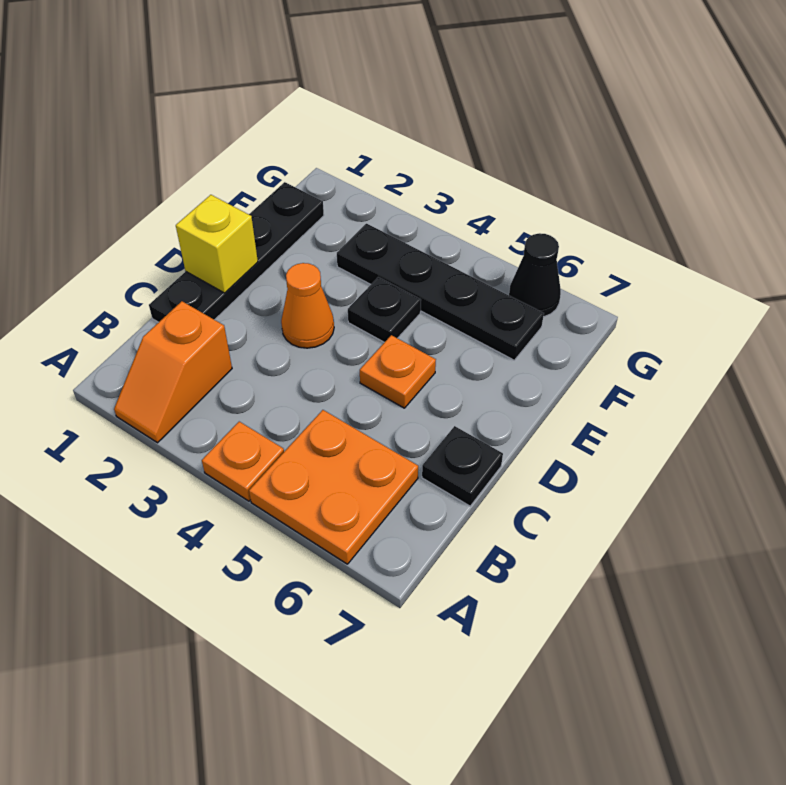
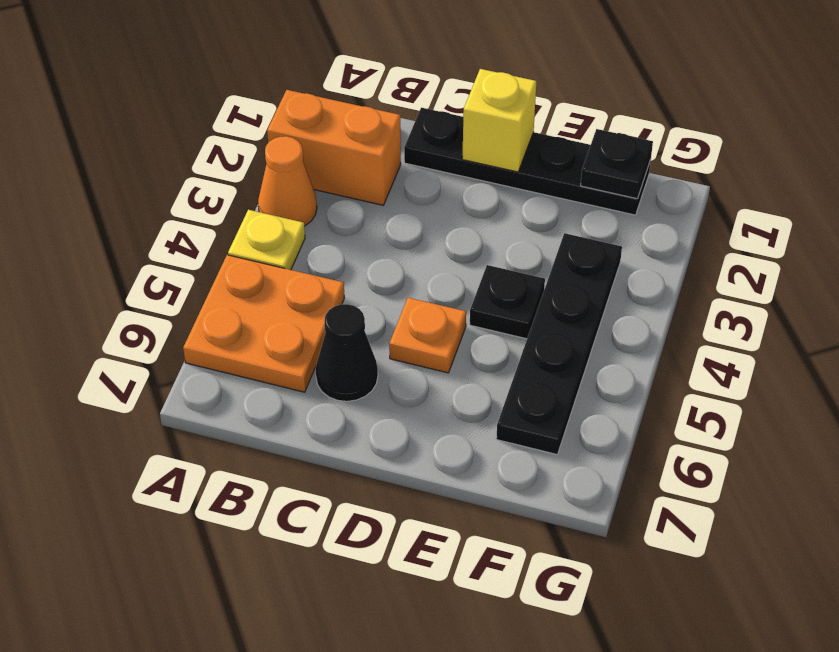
orange slope A2:B2 level 1 top B -> orange brick A2:B2 level 1
orange plate A4 level 1 -> yellow plate A4 level 1
black plate C7 level 1 -> black plate F1 level 2
orange cone D3 level 1 -> orange cone A3 level 1
black cone G6 level 1 -> black cone C6 level 1

